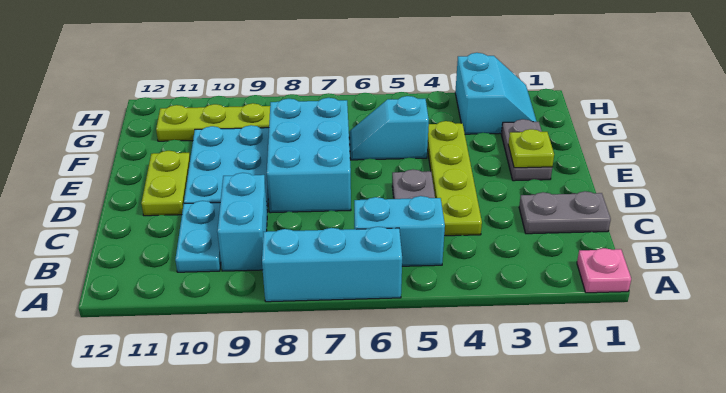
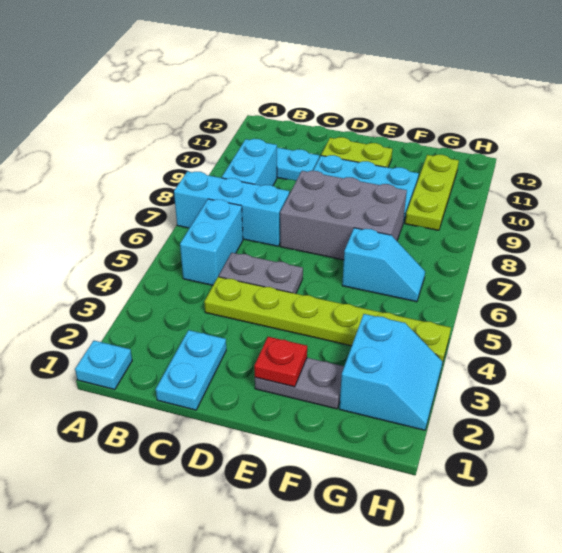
pink plate A1 level 1 -> cyan plate A1 level 1
cyan brick A6:A8 level 1 -> cyan brick A7:C7 level 1
cyan brick B9:C9 level 1 -> cyan brick B8:B9 level 1
grey plate C1:C2 level 1 -> cyan plate C1:C2 level 1
lime plate C4:F4 level 1 -> lime plate C4:H4 level 1
cyan brick D7:F8 level 1 -> grey brick D7:F8 level 1
lime plate E2 level 2 -> red plate E2 level 2
cyan slope F5:F6 level 1 top 5 -> cyan slope F6:G6 level 1 top F
cyan slope G2:H3 level 1 top 3 -> cyan slope G2:H3 level 1 top G

